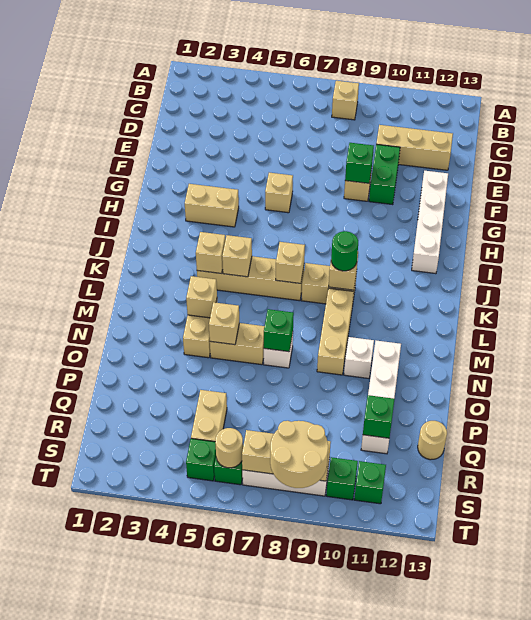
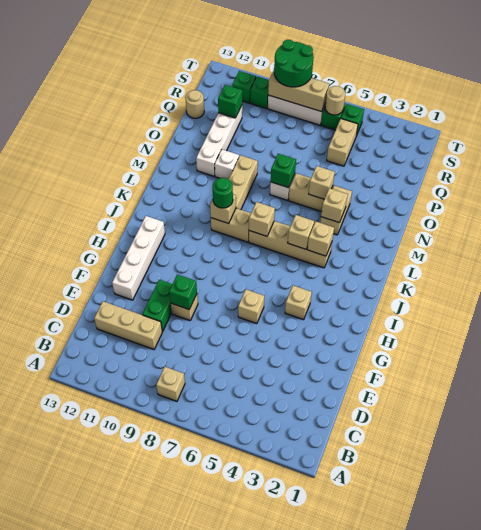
tan brick H3:H4 level 1 -> tan brick H4 level 1
tan round brick S8:T9 level 3 -> green round brick S8:T9 level 3

